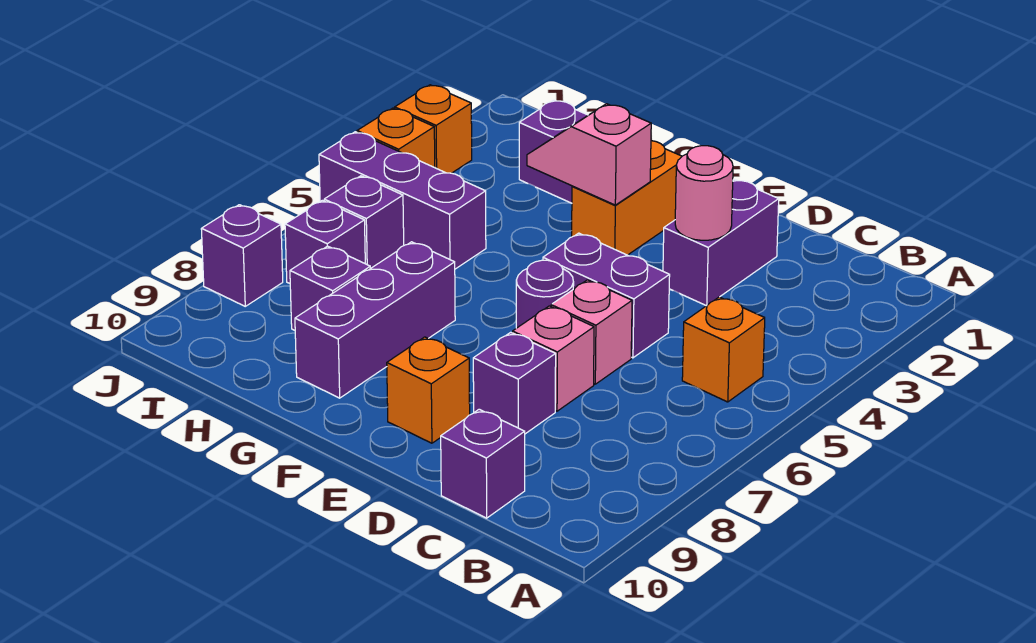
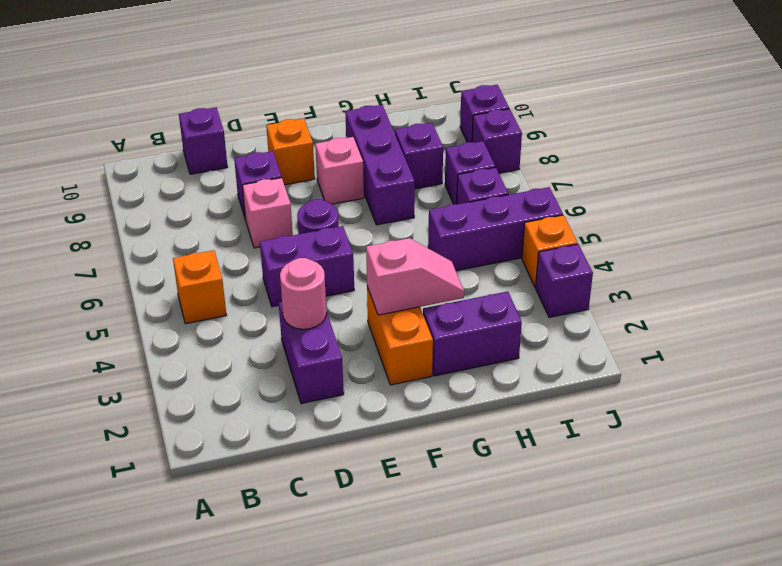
pink brick D6 level 1 -> pink brick F8 level 1
orange brick J3 level 1 -> purple brick J3 level 1
none -> purple brick J9 level 1

